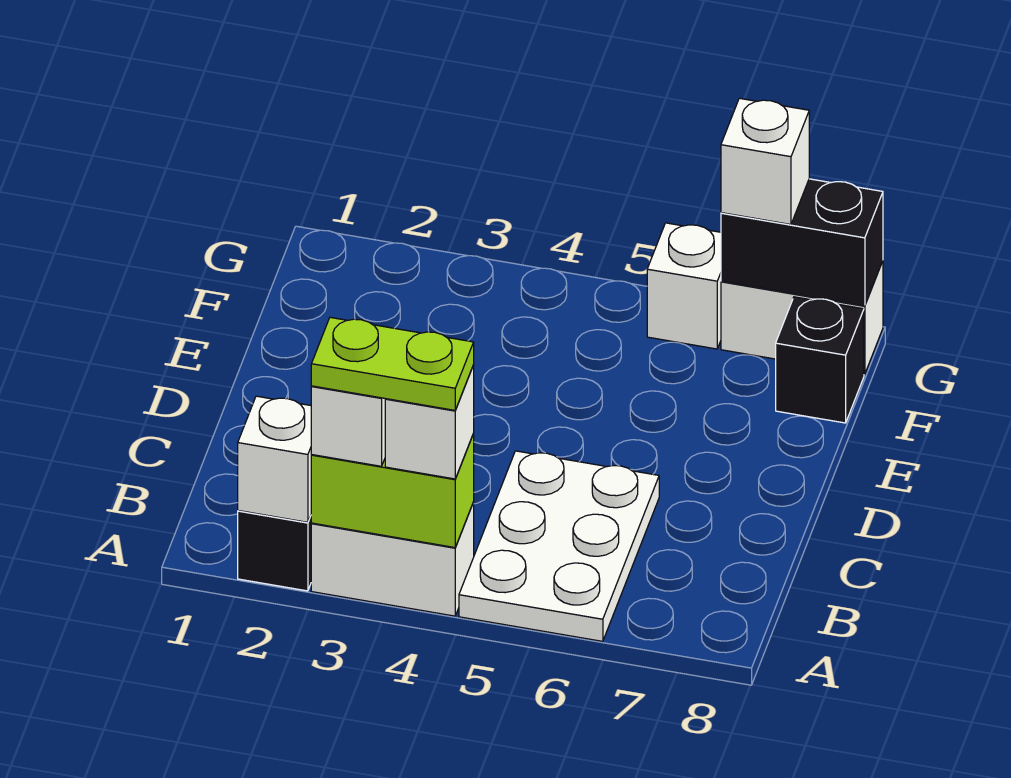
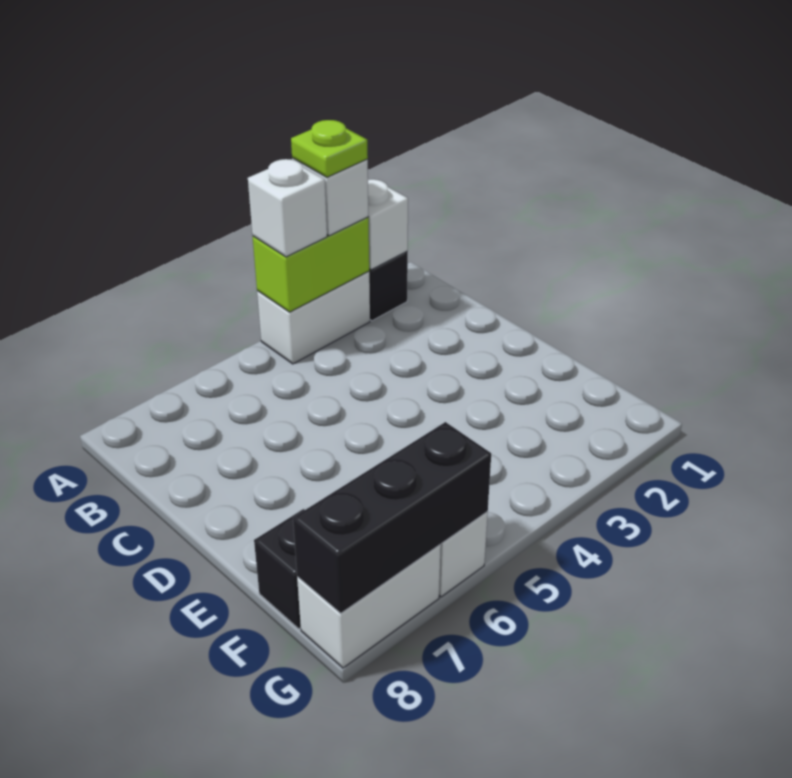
lime plate A3:A4 level 4 -> lime plate A3 level 4
white plate A5:C6 level 1 -> none
black brick G7:G8 level 2 -> black brick G6:G8 level 2
white brick G7 level 3 -> none

